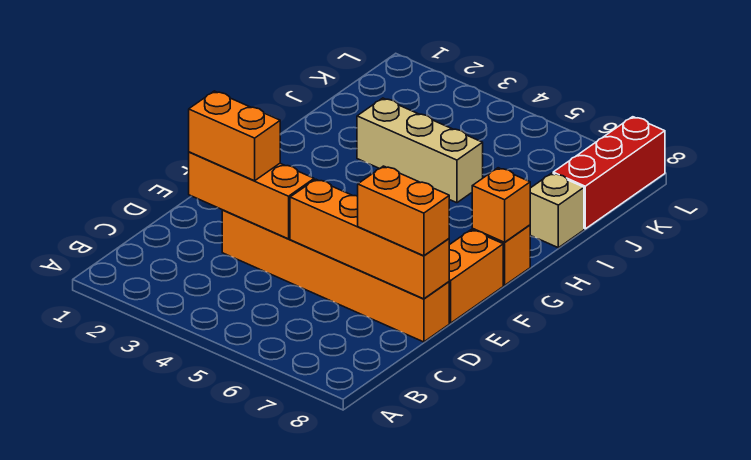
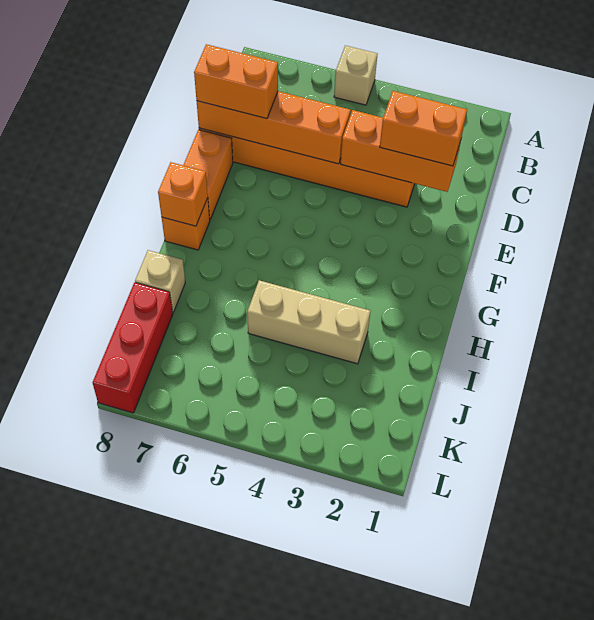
none -> tan brick A5 level 1

